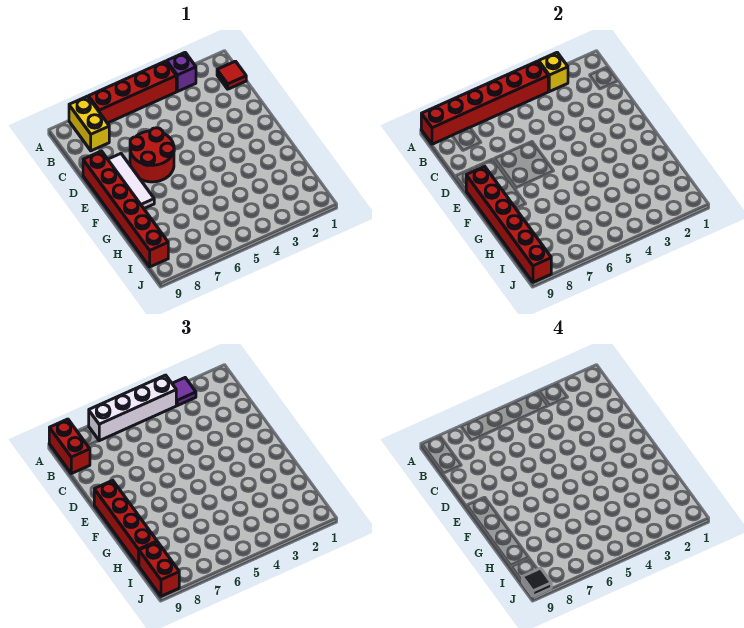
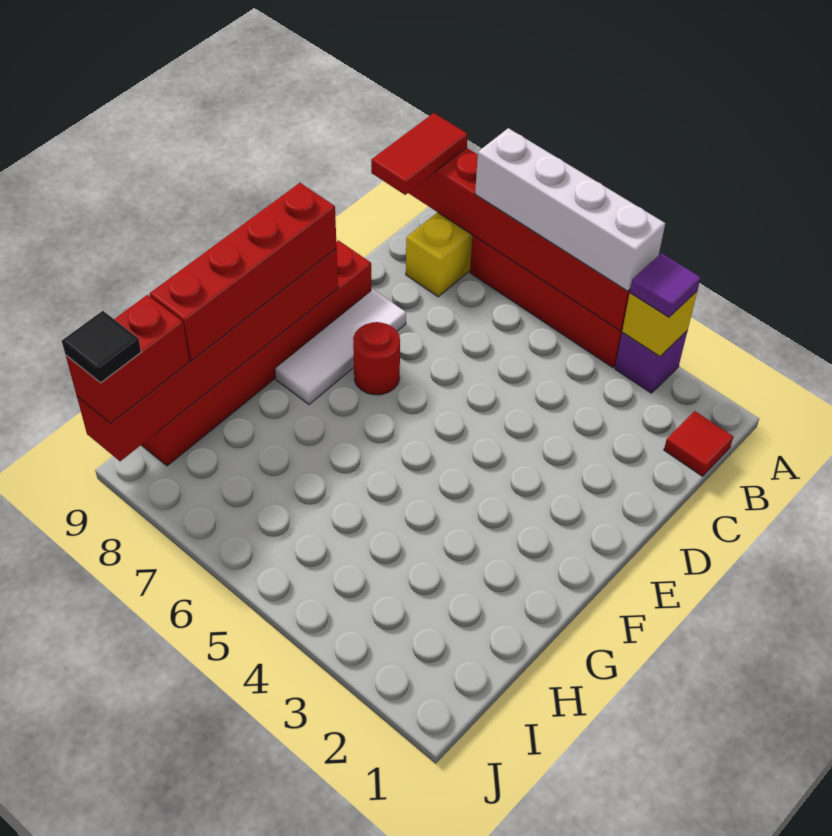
red brick A9:B9 level 3 -> red tile A9:B9 level 3
red round brick D6:E7 level 1 -> red round brick E7 level 1

